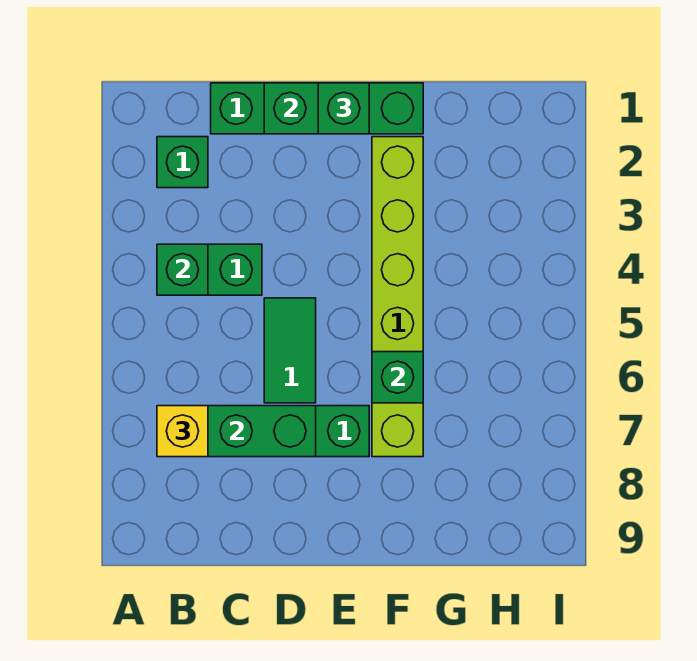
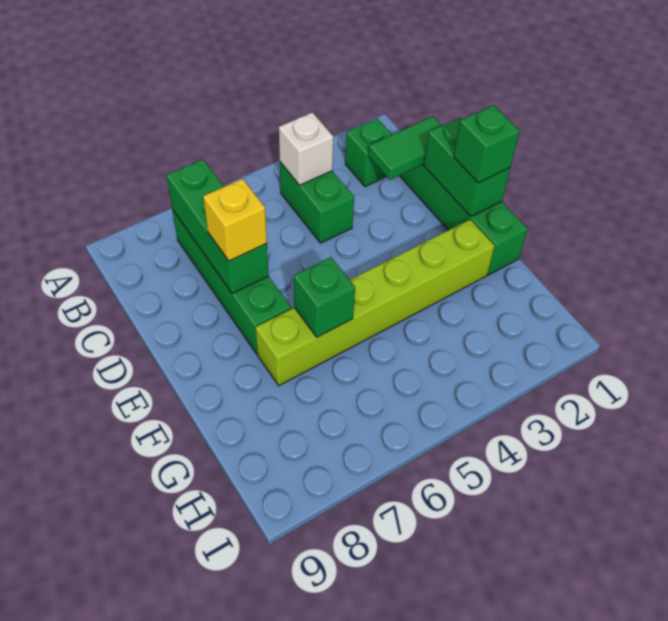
green brick B4 level 2 -> white brick B4 level 2
yellow brick B7 level 3 -> yellow brick D7 level 3
green tile D5:D6 level 1 -> green tile C1:C2 level 2

